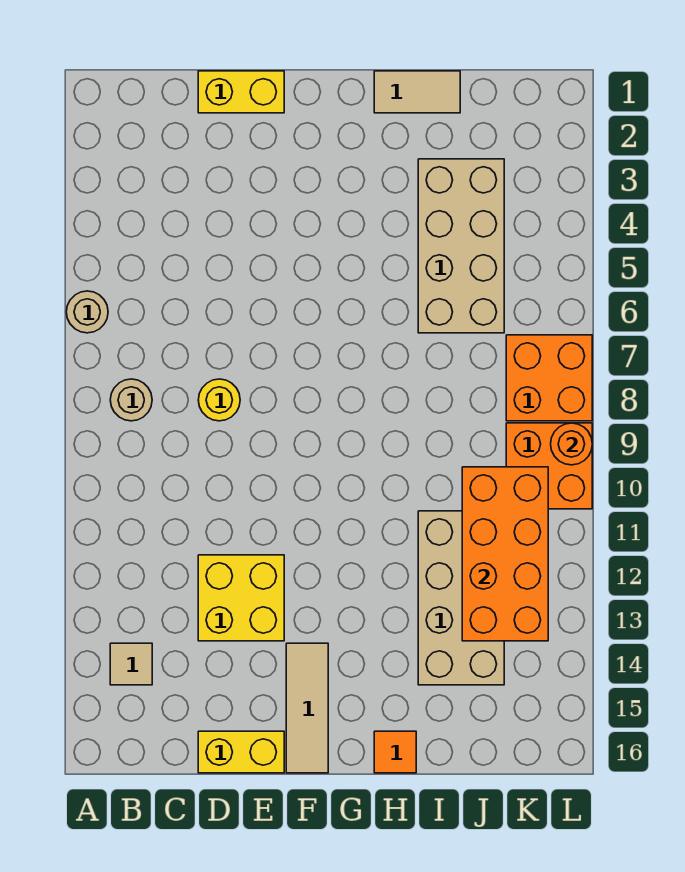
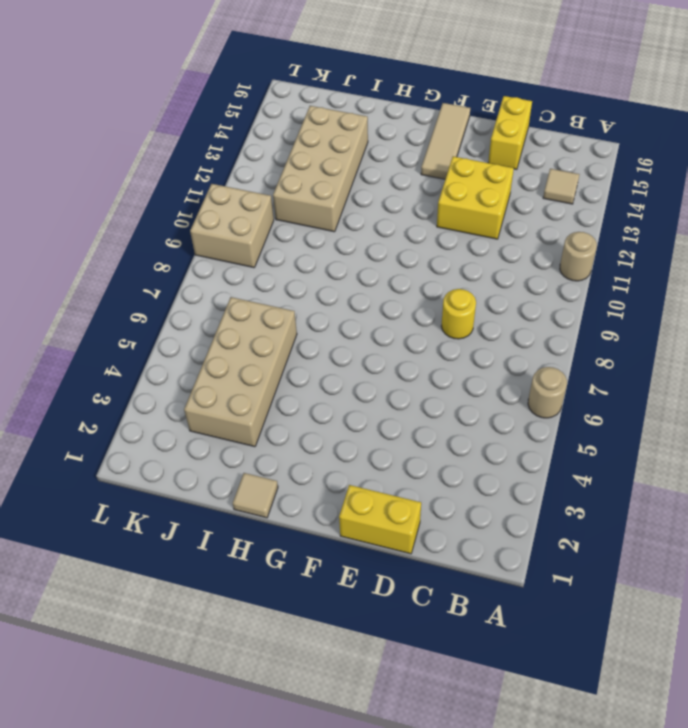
tan round brick B8 level 1 -> tan round brick A11 level 1
yellow brick D16:E16 level 1 -> yellow brick D15:D16 level 1
tan tile H1:I1 level 1 -> tan tile H1 level 1
orange tile H16 level 1 -> none
orange brick J10:K13 level 2 -> none
orange brick K7:L8 level 1 -> none
orange brick K9:L10 level 1 -> tan brick K9:L10 level 1
orange round brick L9 level 2 -> none

